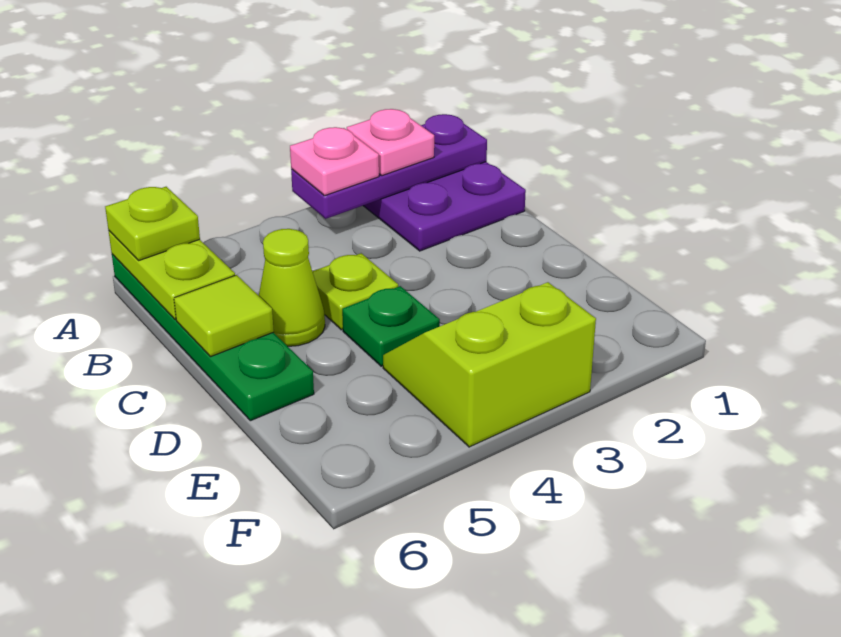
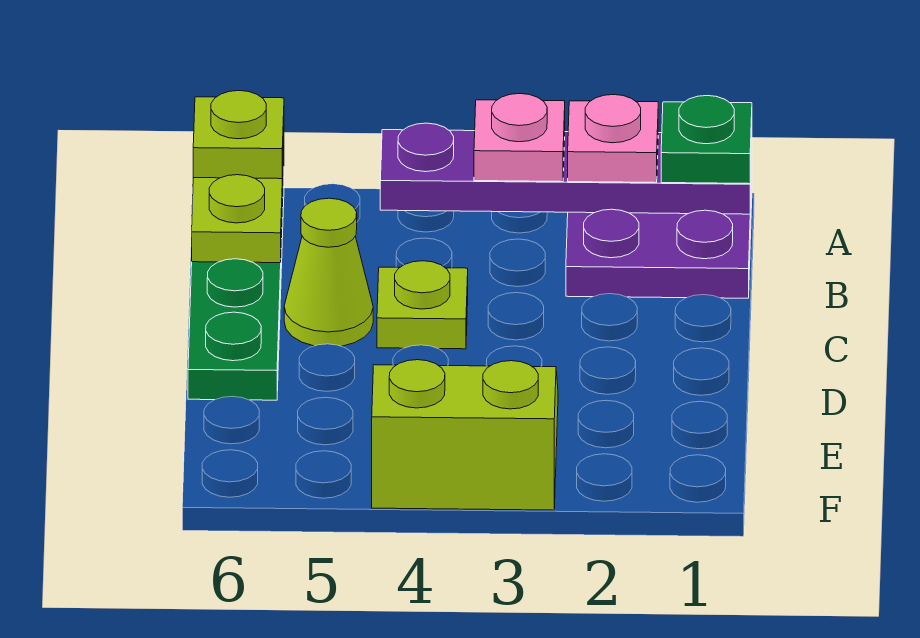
purple plate A1:A3 level 2 -> purple plate A1:A4 level 2
lime tile C6 level 2 -> none
green plate D4 level 1 -> green plate A1 level 3

